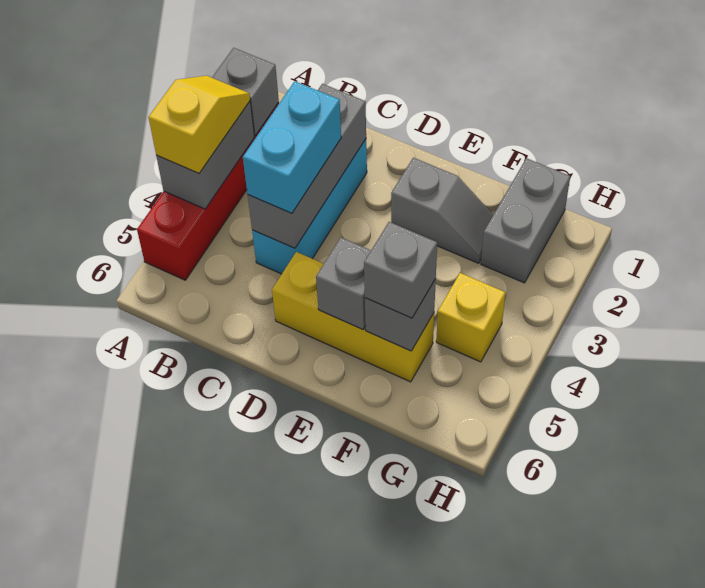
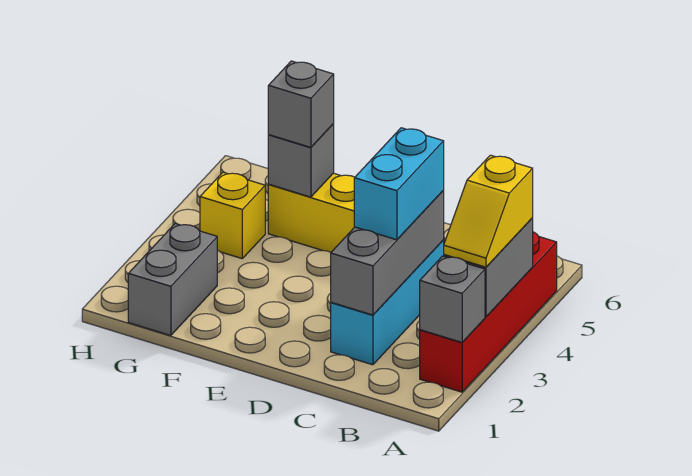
grey slope E2:F2 level 1 top E -> none
grey brick E5 level 2 -> none

